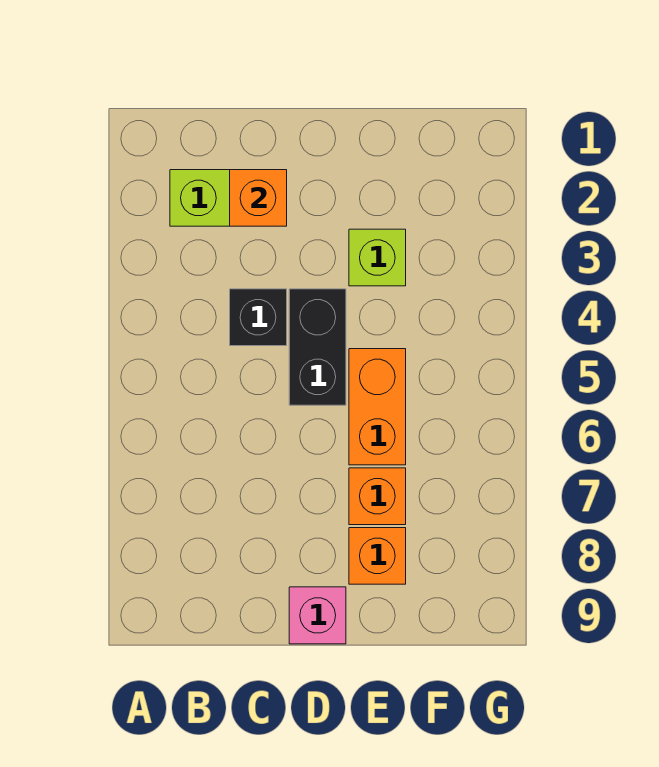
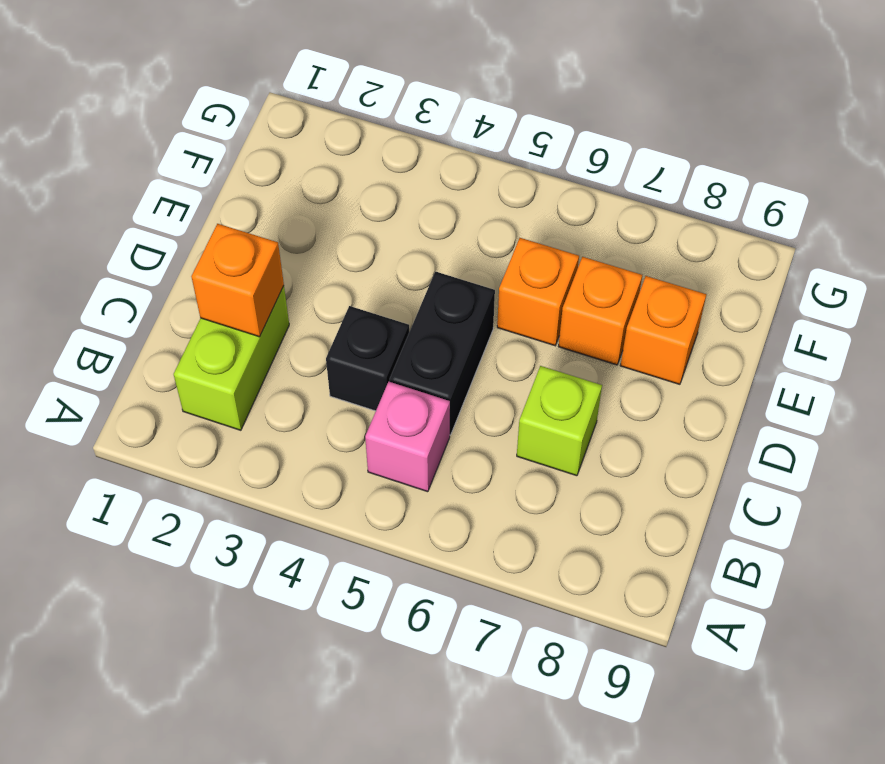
black brick D4:D5 level 1 -> black brick C5:D5 level 1
pink brick D9 level 1 -> pink brick B5 level 1
lime brick E3 level 1 -> lime brick C7 level 1
orange brick E5:E6 level 1 -> orange brick E6 level 1

